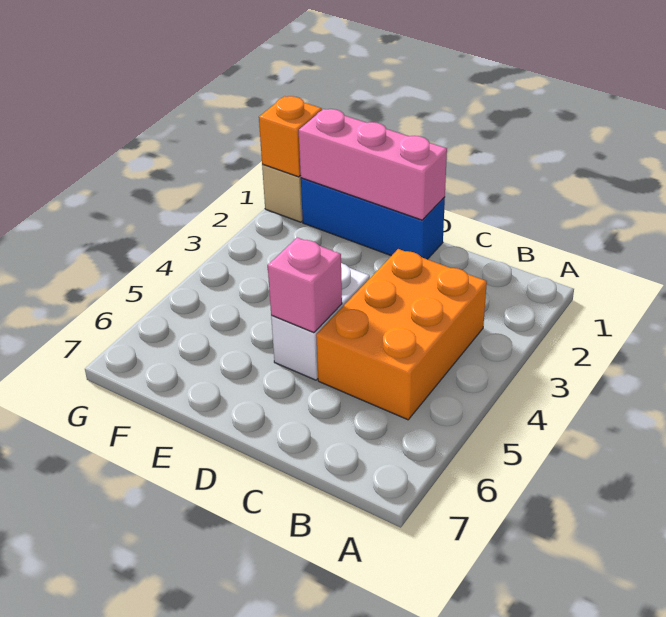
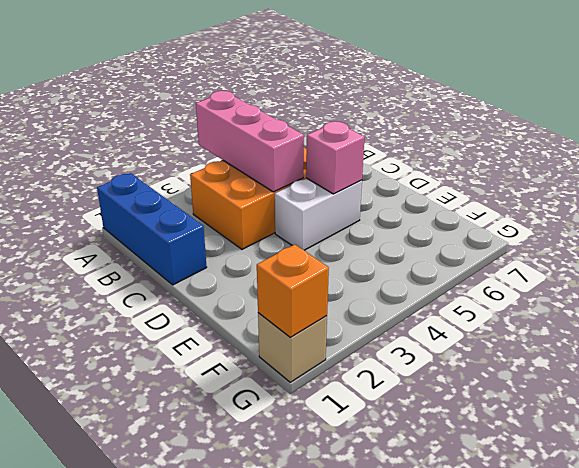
blue brick D1:F1 level 1 -> blue brick A1:C1 level 1
pink brick D1:F1 level 2 -> pink brick A4:C4 level 2

